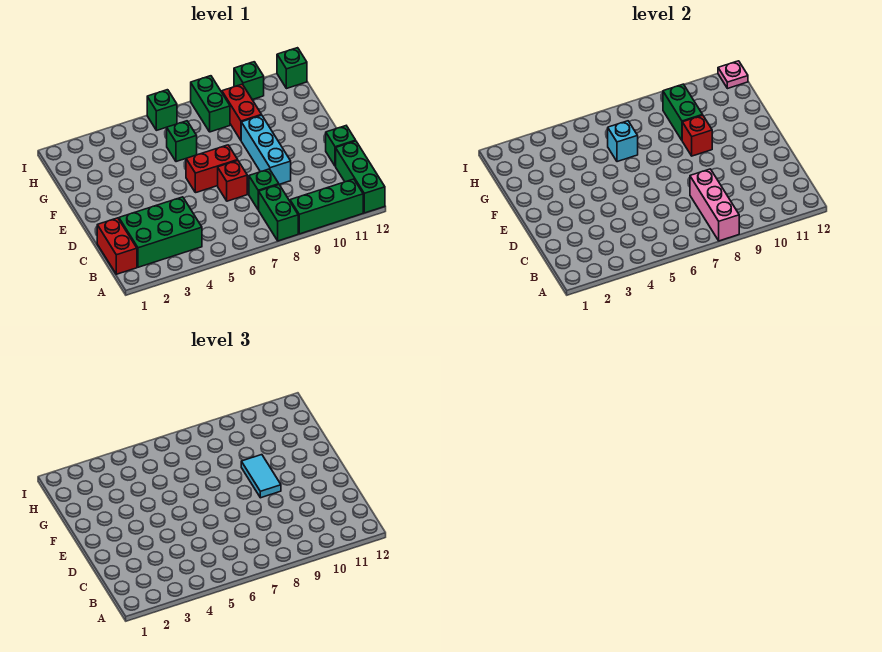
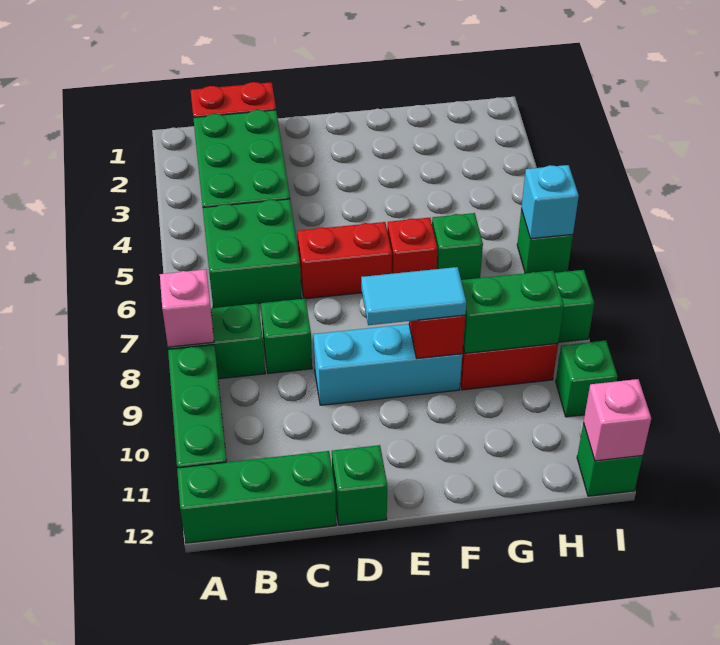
pink brick A8:C8 level 2 -> pink brick A8 level 2
none -> green brick B5:C6 level 1
red brick D7 level 1 -> red brick F6 level 1
red brick E6:E7 level 1 -> red brick D6:E6 level 1
cyan brick G6 level 2 -> cyan brick I6 level 2
pink plate I12 level 2 -> pink brick I12 level 2

